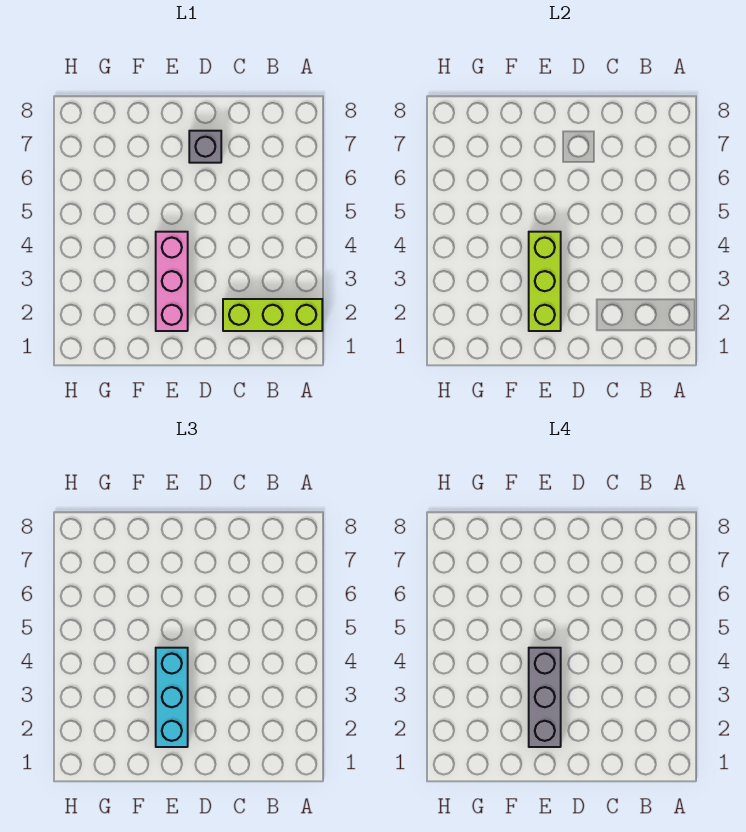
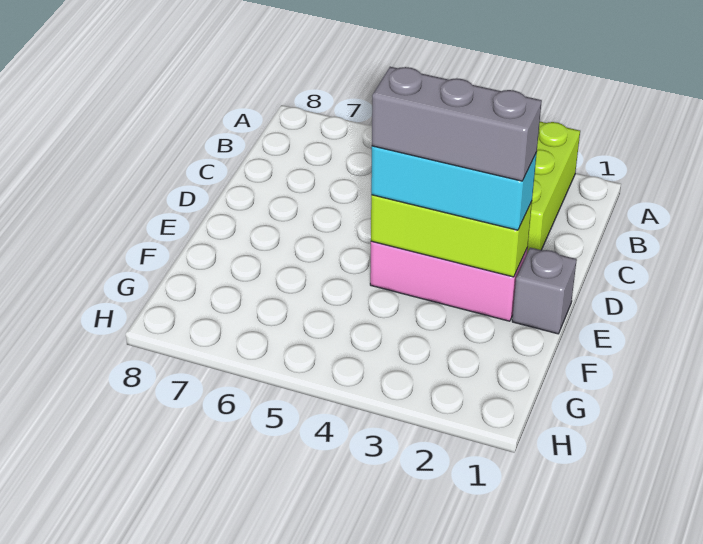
grey brick D7 level 1 -> grey brick E1 level 1

